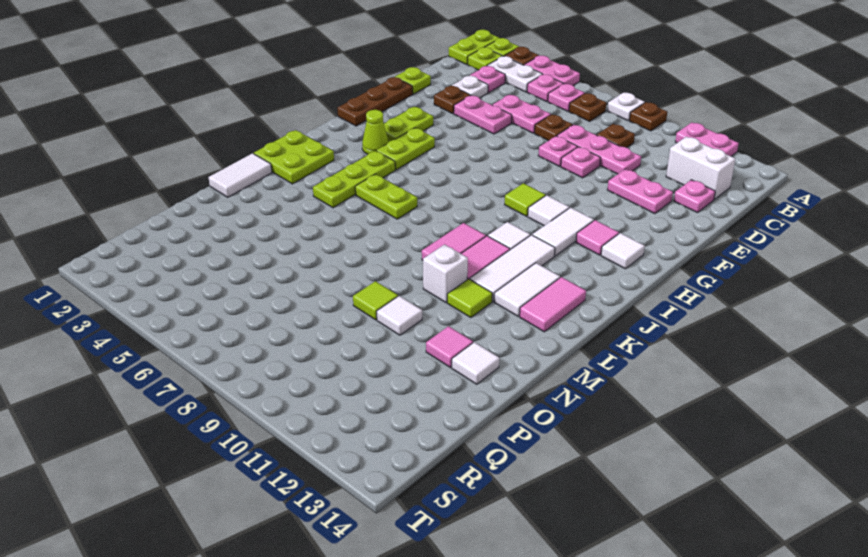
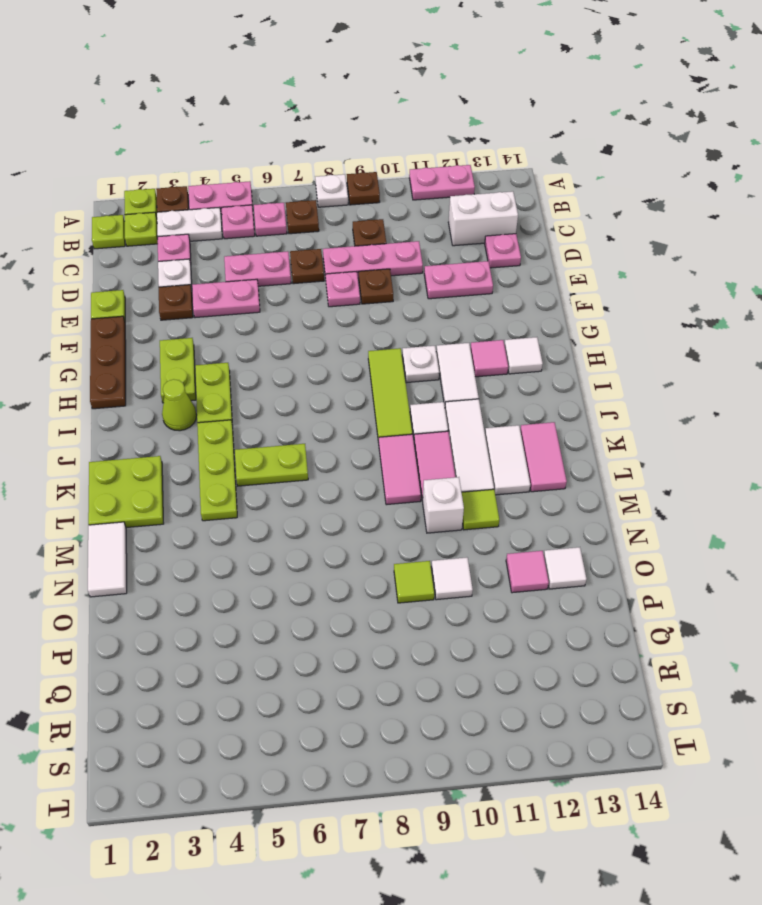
lime plate A1:B1 level 1 -> lime plate B1 level 1
pink plate E9 level 1 -> brown plate E9 level 1
lime tile H9 level 1 -> lime tile H9:J9 level 1
white tile H10 level 1 -> white plate H10 level 1

